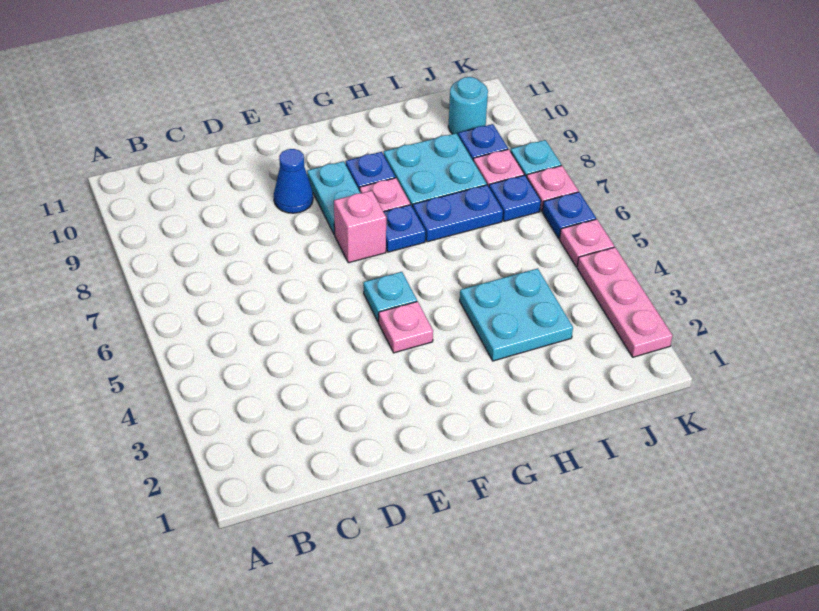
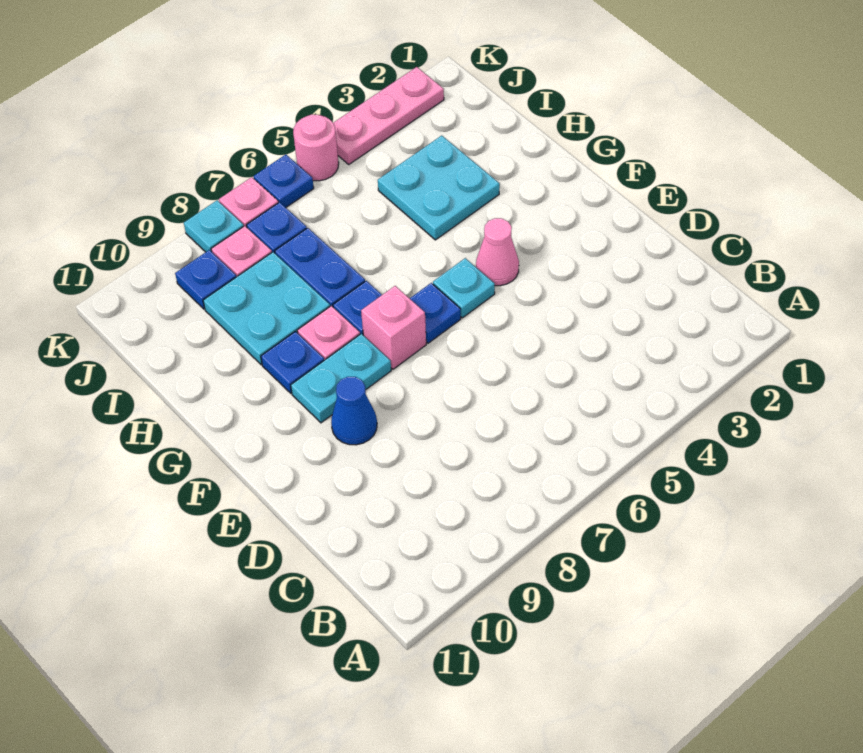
pink plate F4 level 1 -> pink cone F4 level 1
none -> blue plate F6 level 1
cyan round brick J10 level 1 -> none
pink plate K5 level 1 -> pink round brick K5 level 1

